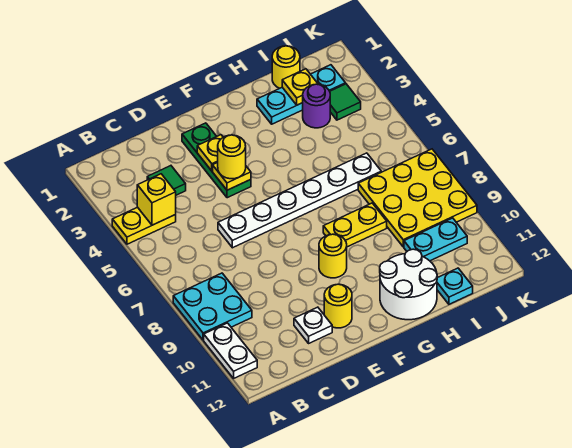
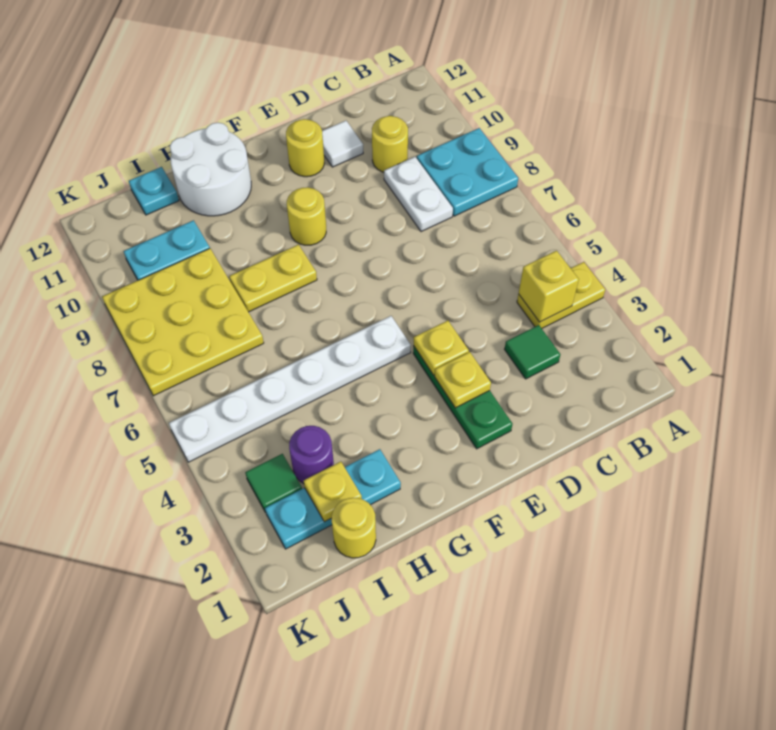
white plate A10:A11 level 1 -> white plate C8:C9 level 1
white plate D6:I6 level 1 -> white plate F5:K5 level 1
white plate D11 level 1 -> white tile D11 level 1
yellow round brick E4 level 3 -> yellow round brick C10 level 1

